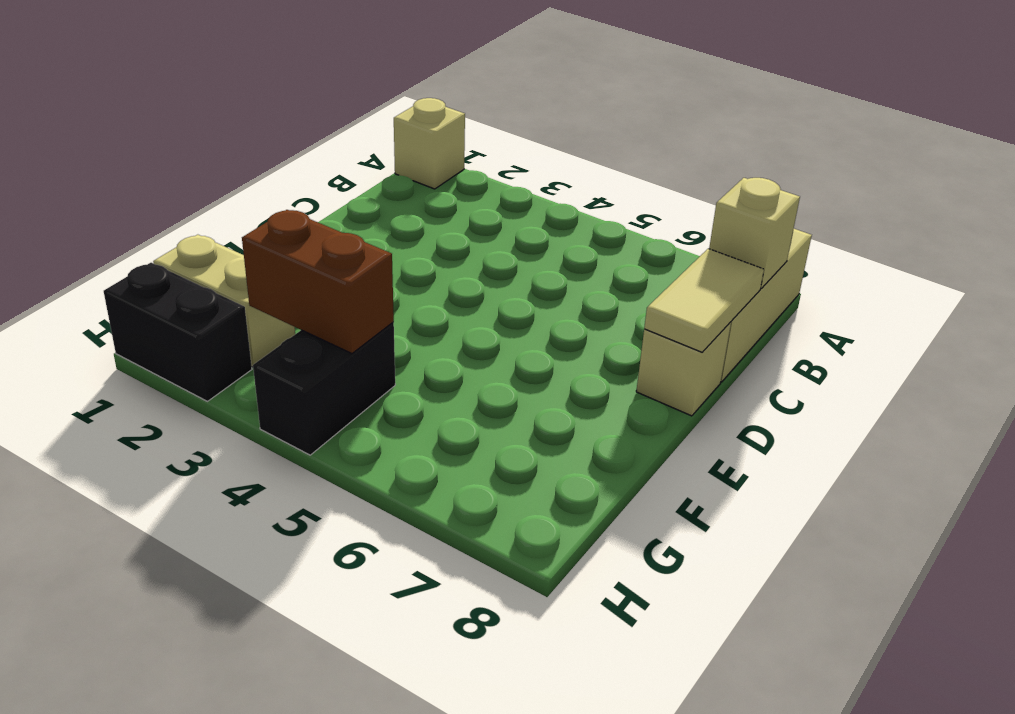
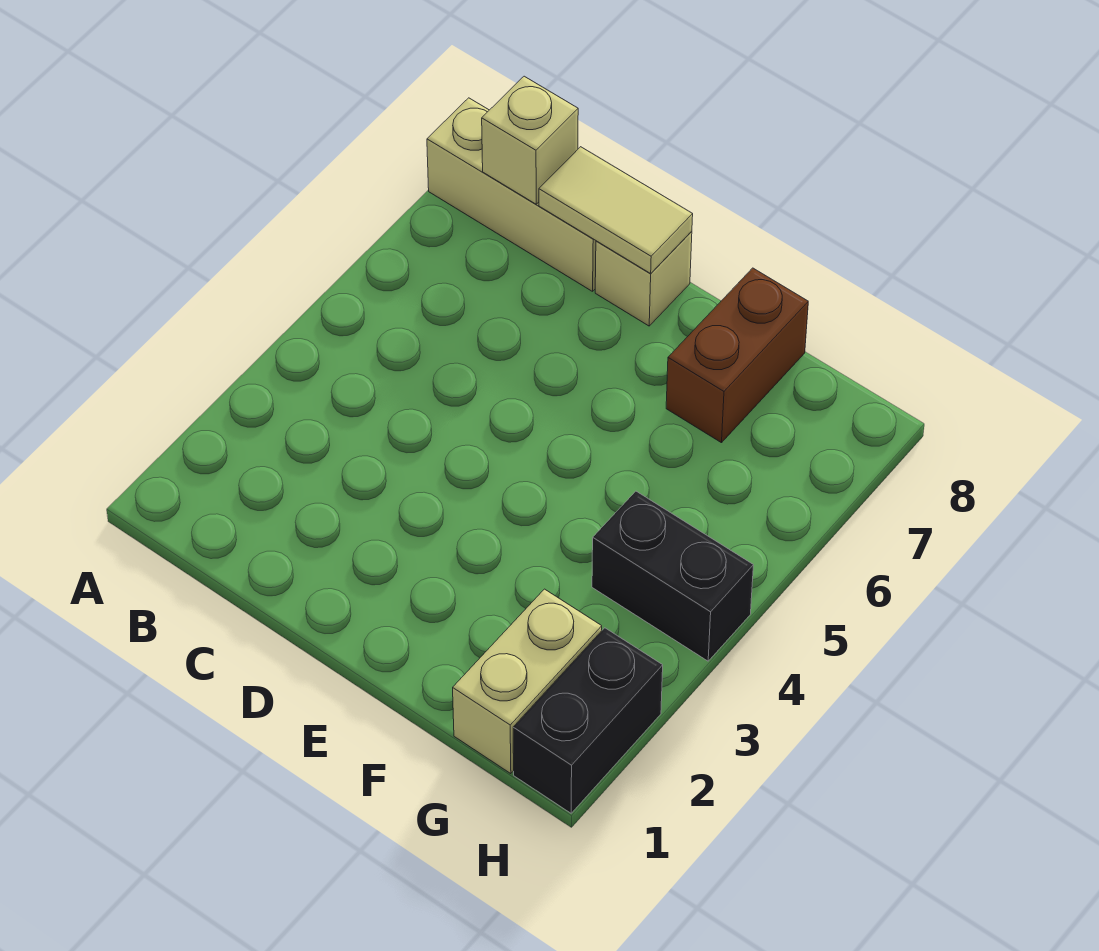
tan brick A1 level 1 -> none
brown brick G3:G4 level 2 -> brown brick F7:F8 level 1

